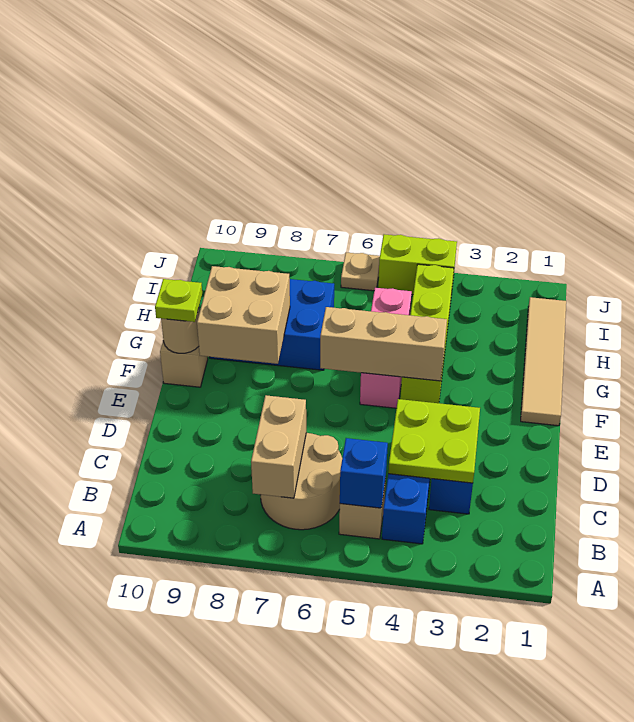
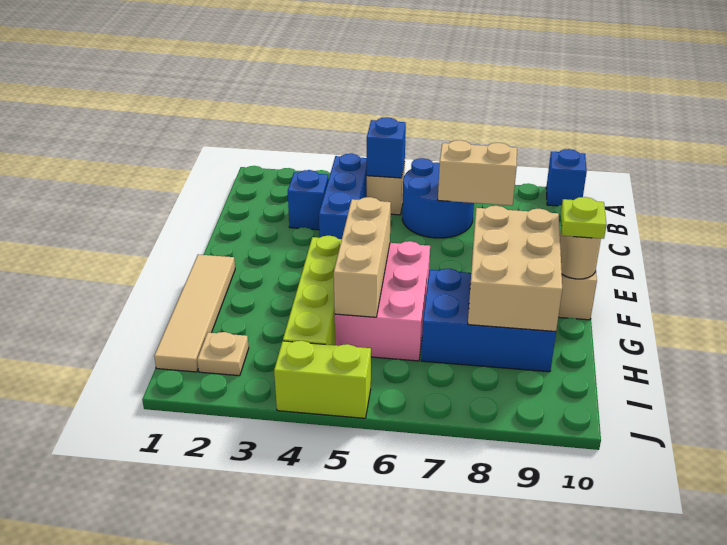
none -> blue brick A10 level 1
tan round brick B6:C7 level 1 -> blue round brick B6:C7 level 1
tan brick B7:C7 level 2 -> tan brick C7:C8 level 2
lime plate C3:D4 level 2 -> none
tan brick F4:F6 level 2 -> tan brick F5:H5 level 2
pink brick F5:H5 level 1 -> pink brick F5:H6 level 1
tan brick F8:G9 level 2 -> tan brick F8:H9 level 2
tan plate J6 level 1 -> tan plate I2 level 1

